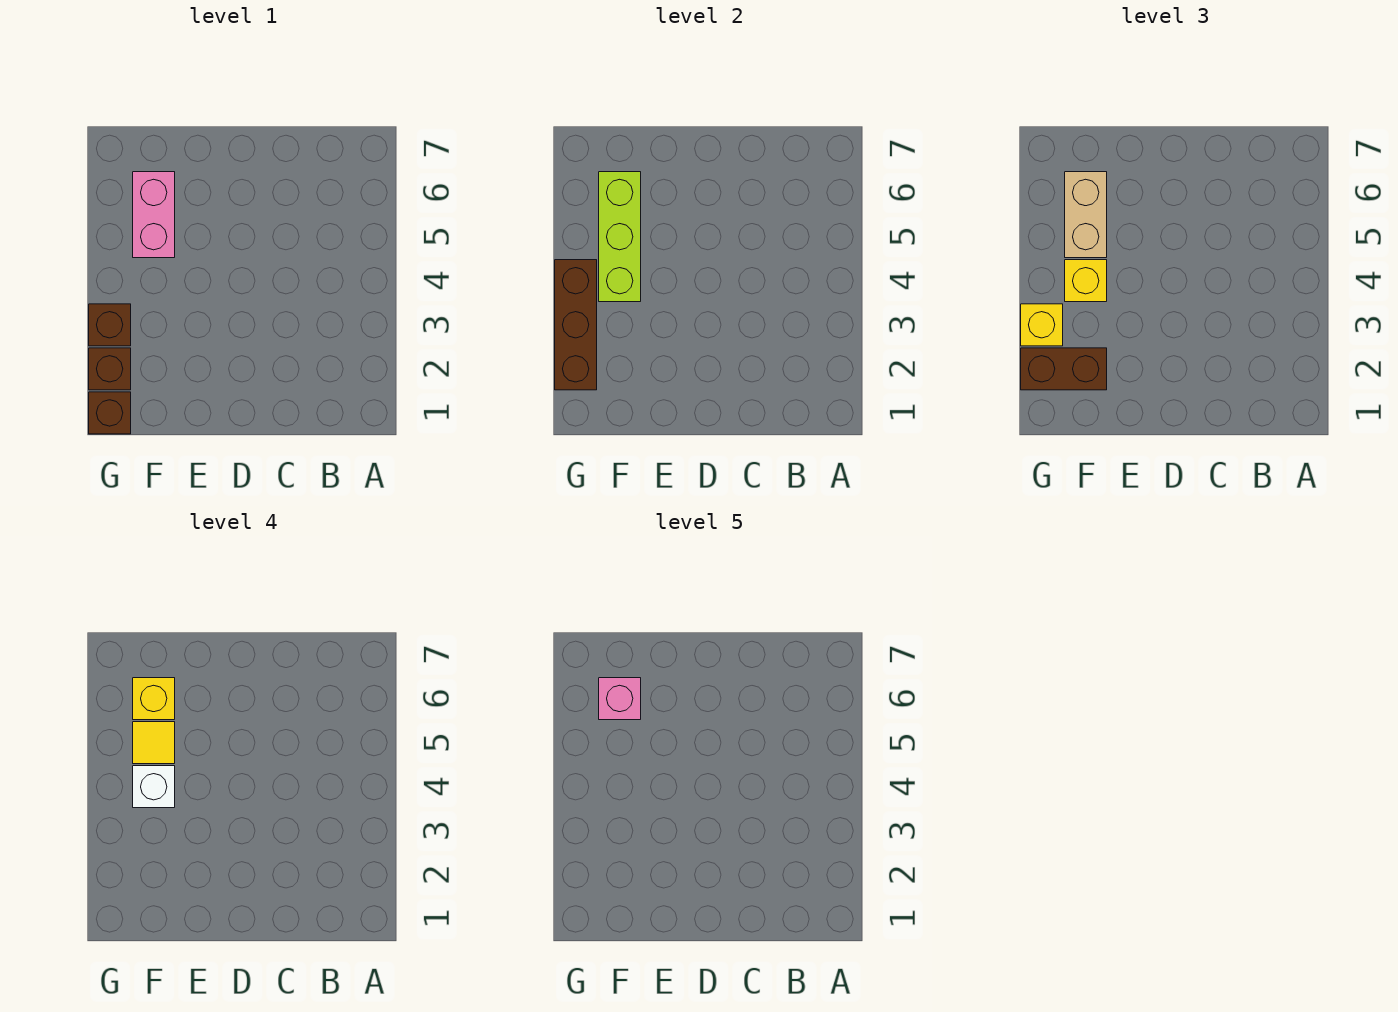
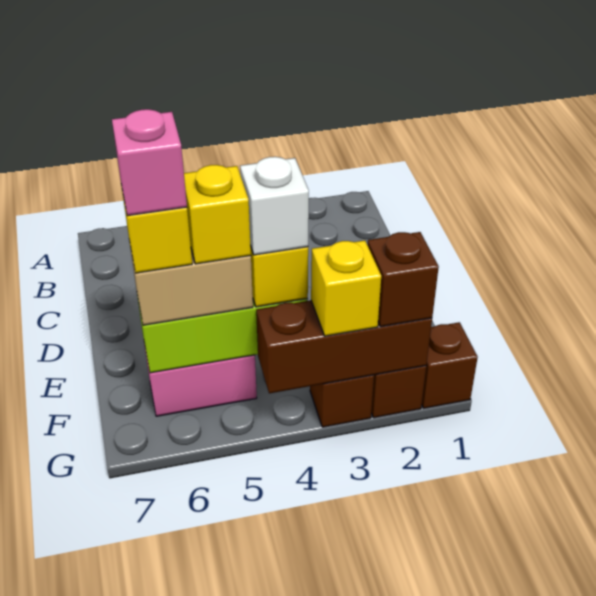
brown brick F2:G2 level 3 -> brown brick G2 level 3
yellow tile F5 level 4 -> yellow brick F5 level 4

